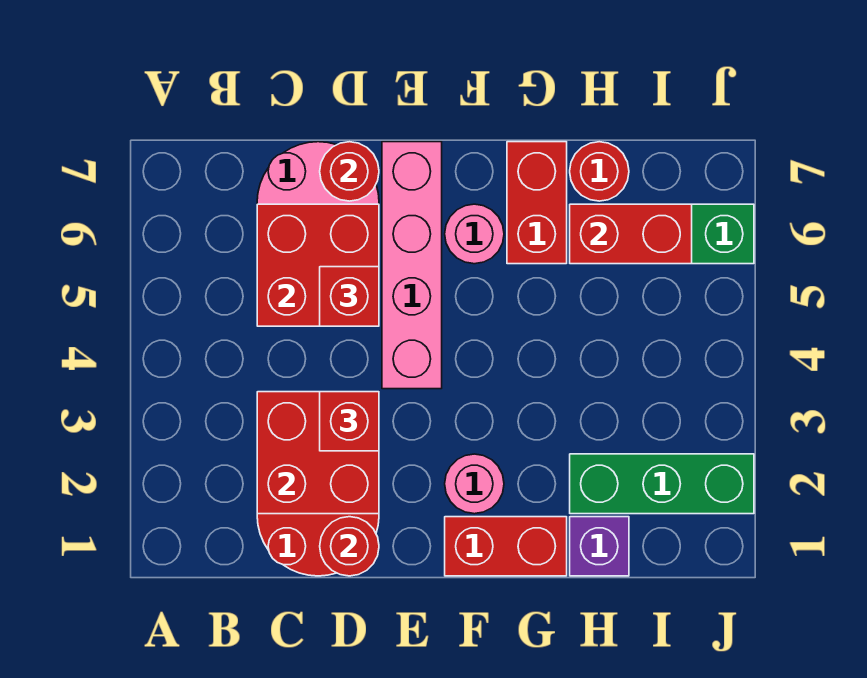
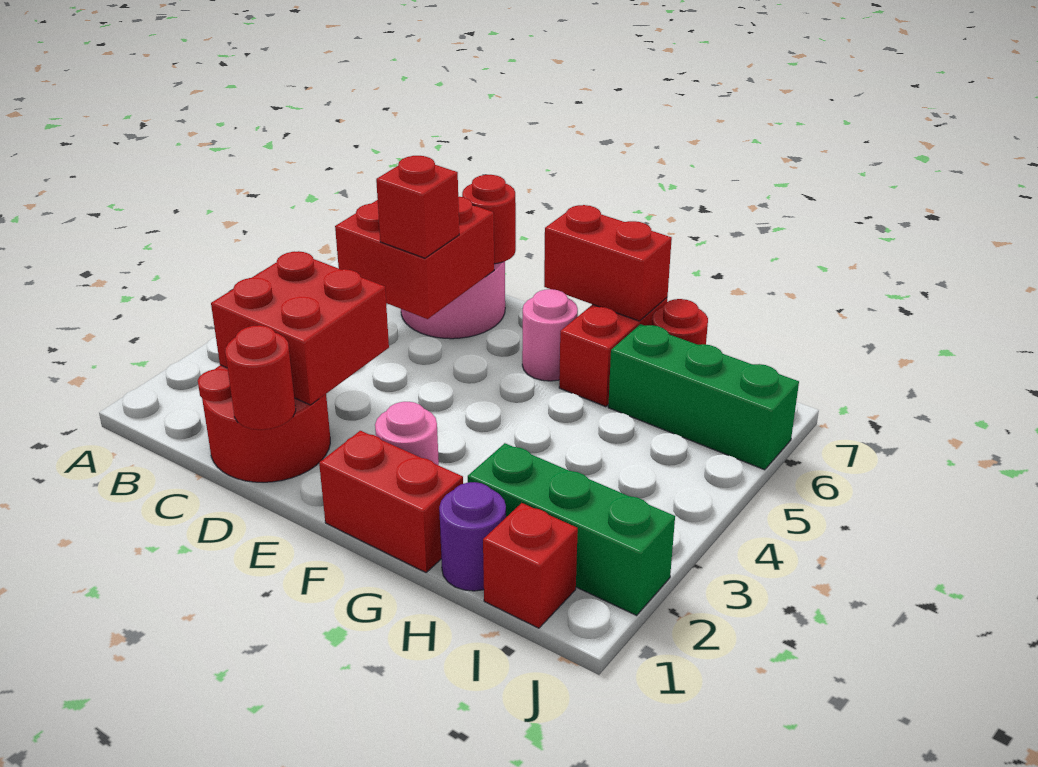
red brick D3 level 3 -> red brick I1 level 1
pink brick E4:E7 level 1 -> none
purple brick H1 level 1 -> purple round brick H1 level 1
red brick H6:I6 level 2 -> red brick F7:G7 level 2

